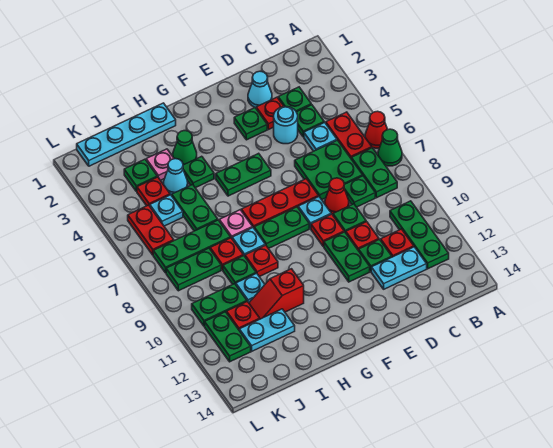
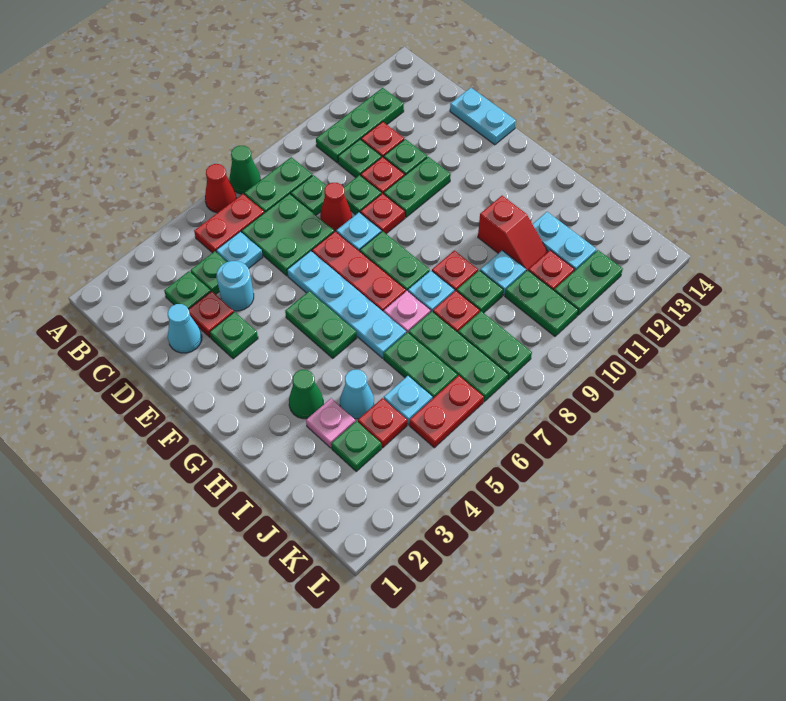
cyan plate C12:D12 level 1 -> cyan plate D14:E14 level 1
cyan plate H1:K1 level 1 -> cyan plate E6:H6 level 1
green plate H4 level 1 -> green plate C10 level 1
green plate I5:I6 level 1 -> green plate I6:J6 level 1

